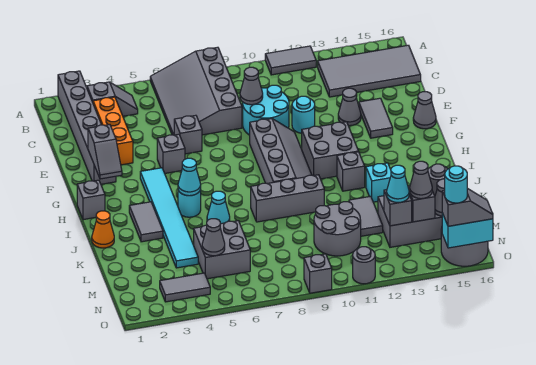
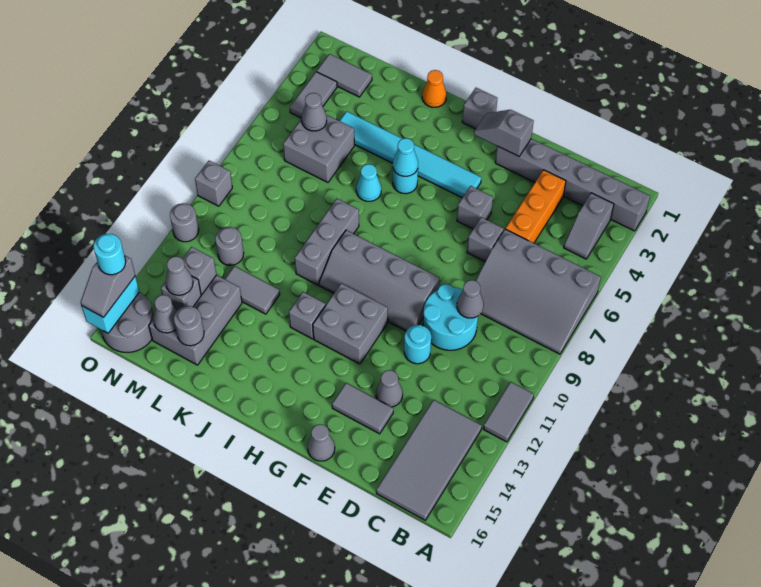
grey slope A6:D8 level 1 top 8 -> grey slope A6:D8 level 1 top 6
orange brick C3:E3 level 1 -> orange brick D3:D5 level 1
grey tile I3:J3 level 1 -> grey tile M2:N2 level 1
cyan brick J13 level 1 -> none
grey round brick L10:M11 level 1 -> grey round brick M11 level 1
cyan cone M13 level 3 -> none

